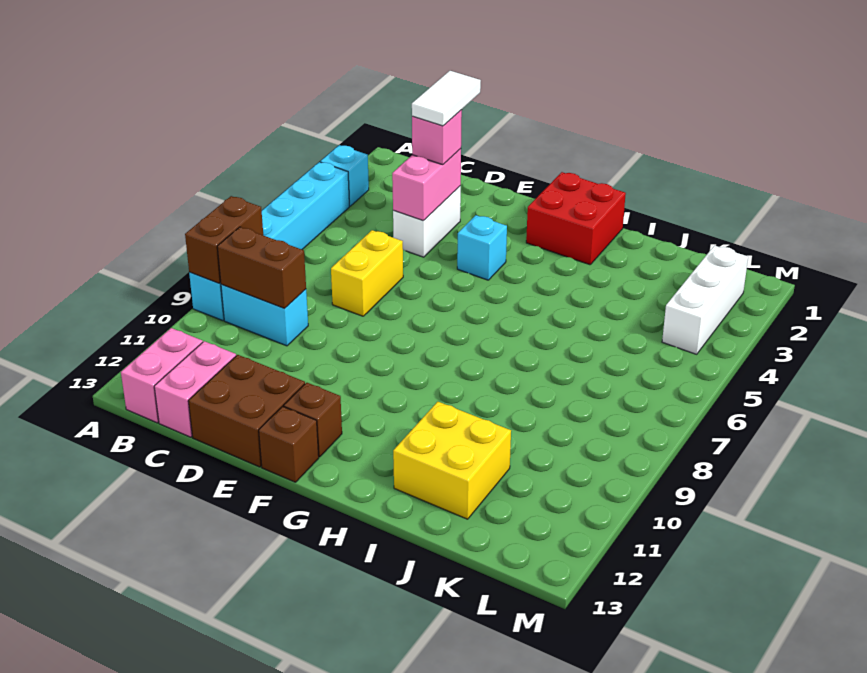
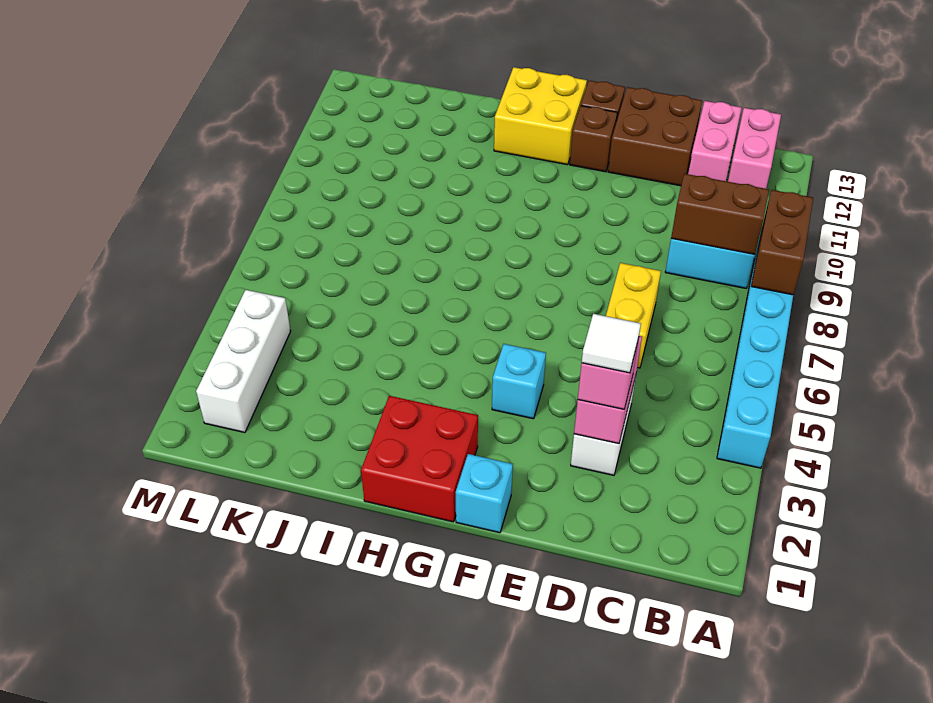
cyan brick A3 level 1 -> cyan brick F1 level 1
white tile D2:D3 level 4 -> white tile D3 level 4
yellow brick I11:J12 level 1 -> yellow brick G12:H13 level 1

